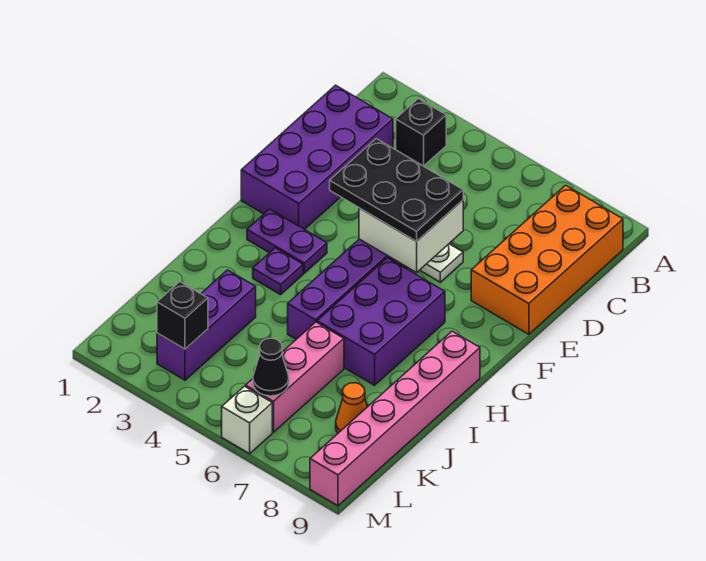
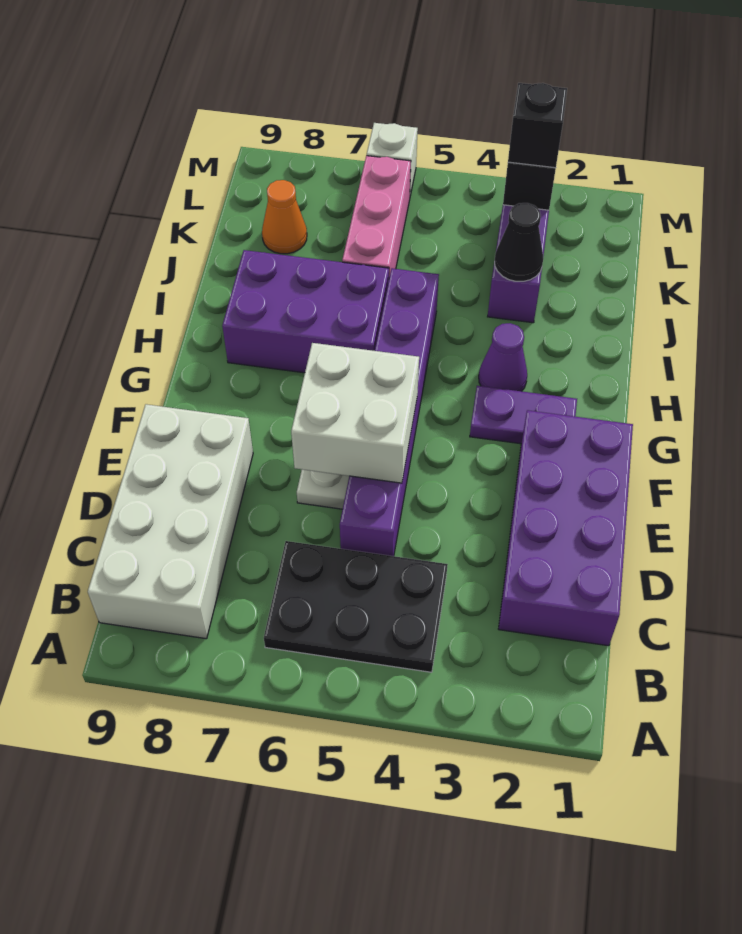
black brick B3 level 1 -> black brick L3 level 3
orange brick B8:E9 level 1 -> white brick B8:E9 level 1
black plate E4:F6 level 3 -> black plate B4:C6 level 1
purple brick G6:I7 level 1 -> purple brick H6:I8 level 1
purple plate H3 level 1 -> purple cone H3 level 1
pink brick H9:M9 level 1 -> none
black cone L6 level 2 -> black cone J3 level 2

